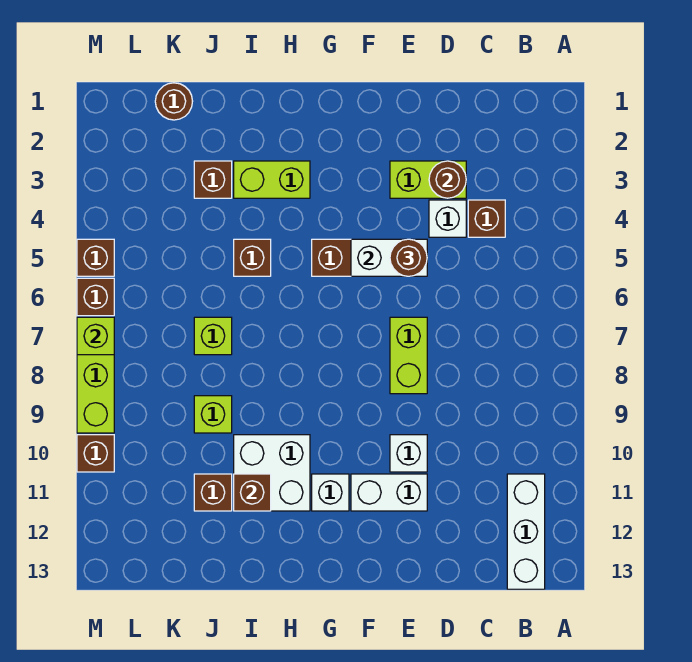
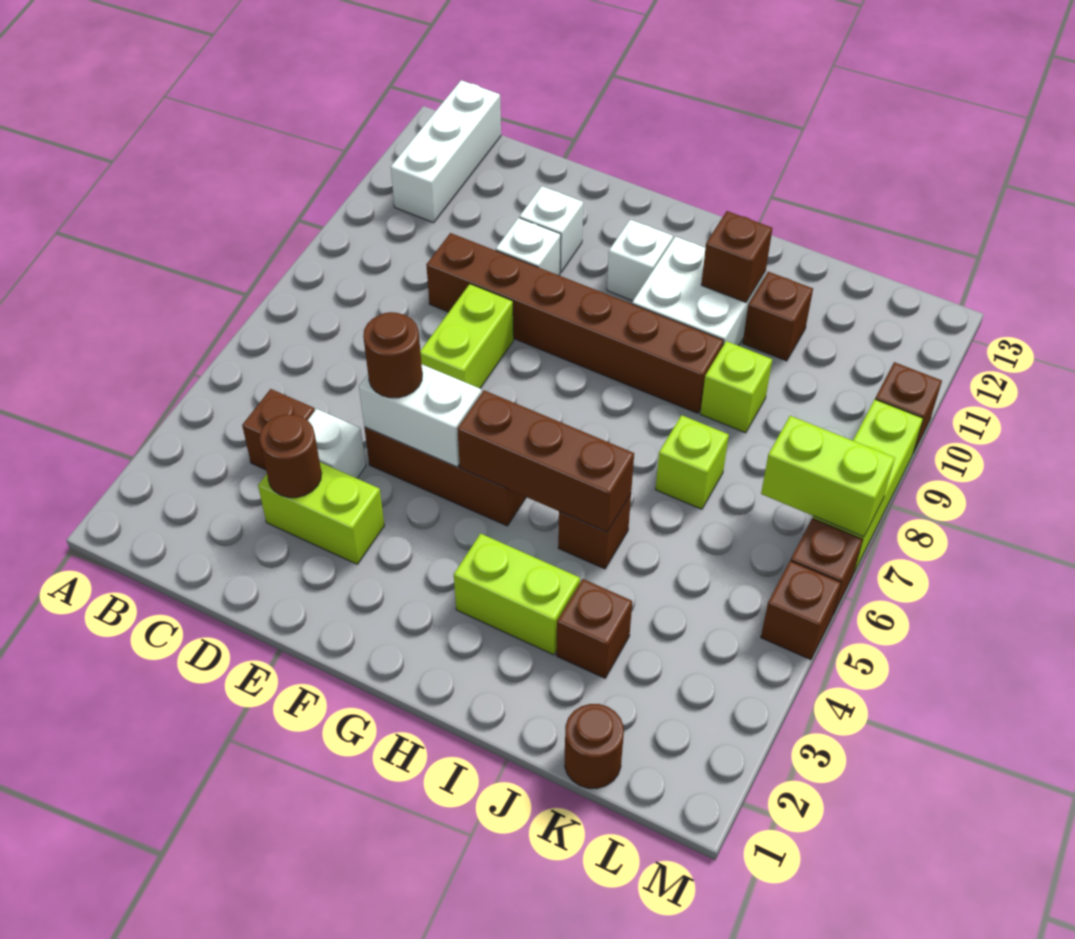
none -> brown brick D9:I9 level 1
white brick E11:F11 level 1 -> white brick E11 level 1
none -> brown brick G5:I5 level 2
lime brick M7 level 2 -> lime brick L7:M7 level 2

